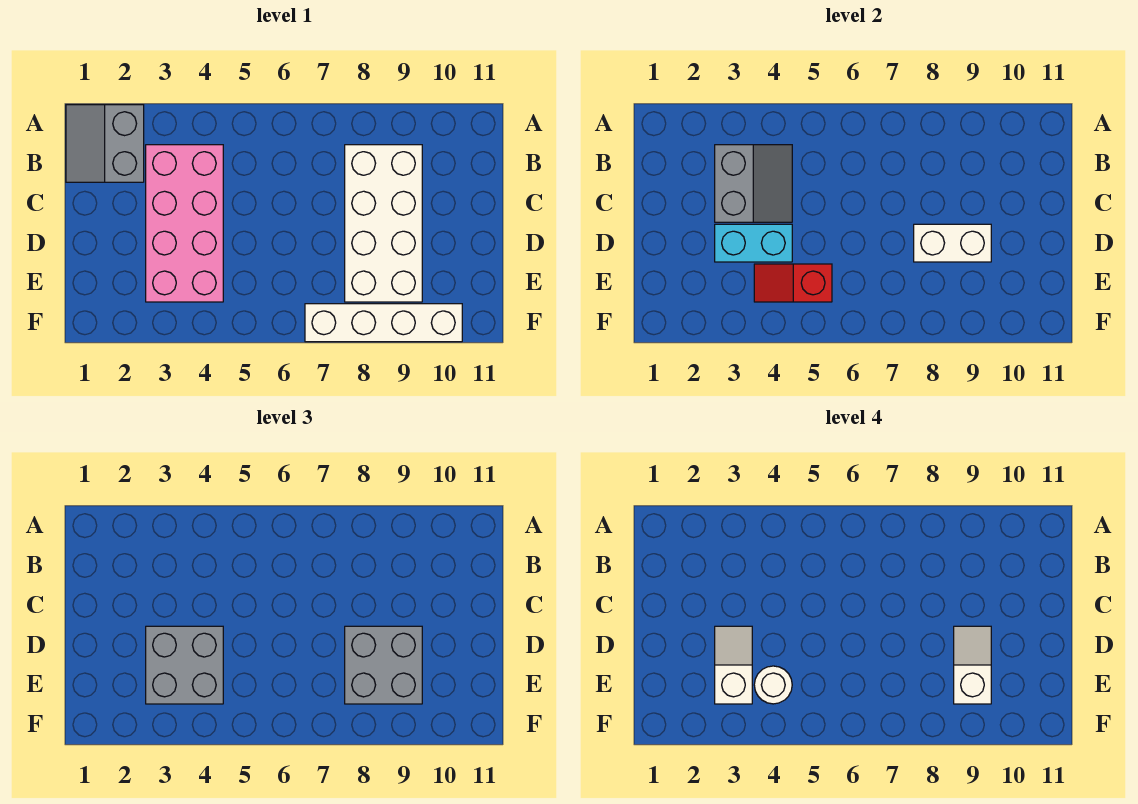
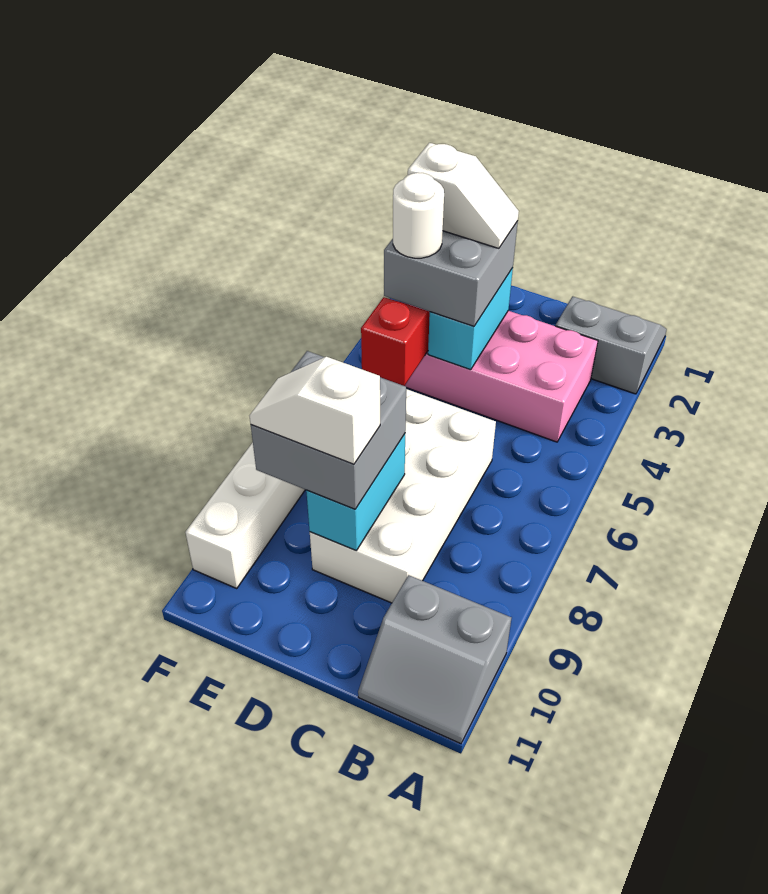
grey slope B3:C4 level 2 top 3 -> grey slope A10:B11 level 1 top 10
white brick B8:E9 level 1 -> white brick C6:D9 level 1
white brick D8:D9 level 2 -> cyan brick D8:D9 level 2
white slope D9:E9 level 4 top E -> white slope D9:E9 level 4 top D

